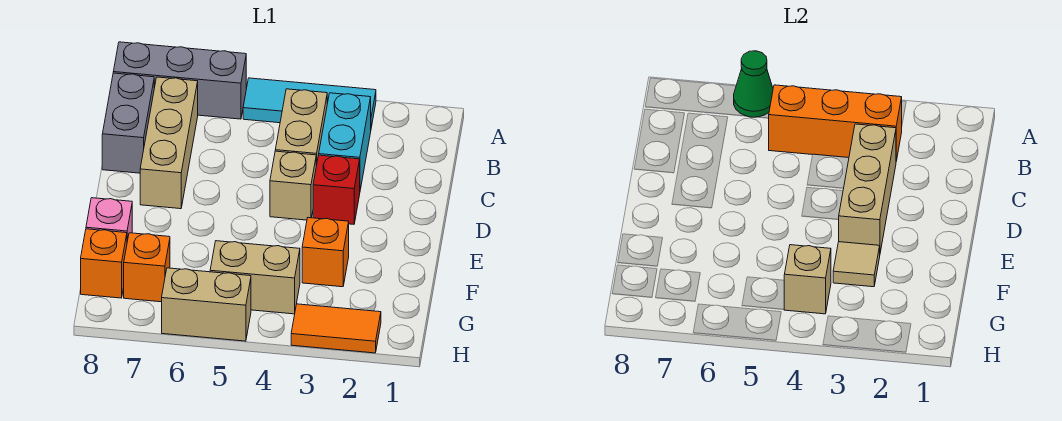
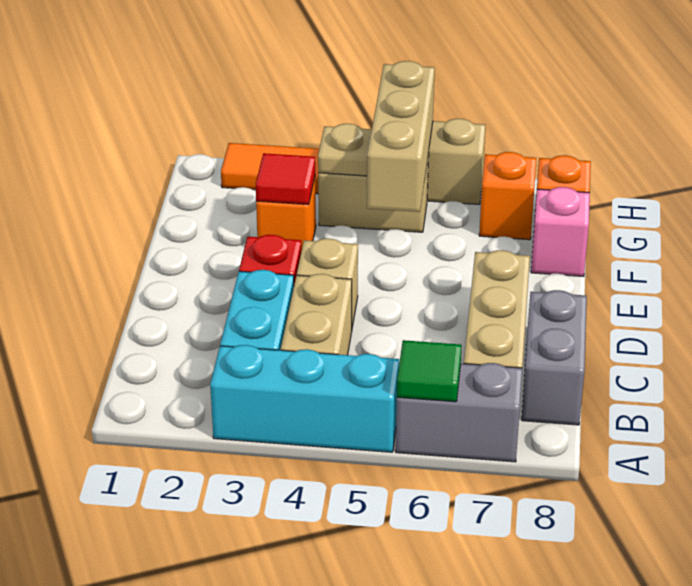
cyan tile A3:A5 level 1 -> cyan brick A3:A5 level 1
grey brick A6:A8 level 1 -> grey brick A6:A7 level 1
green cone A6 level 2 -> green tile A6 level 2
orange brick B3:B5 level 2 -> none
tan brick C3:E3 level 2 -> tan brick F5:H5 level 2
tan tile F3 level 2 -> red tile F3 level 2
tan brick G4 level 2 -> tan plate G4 level 2

